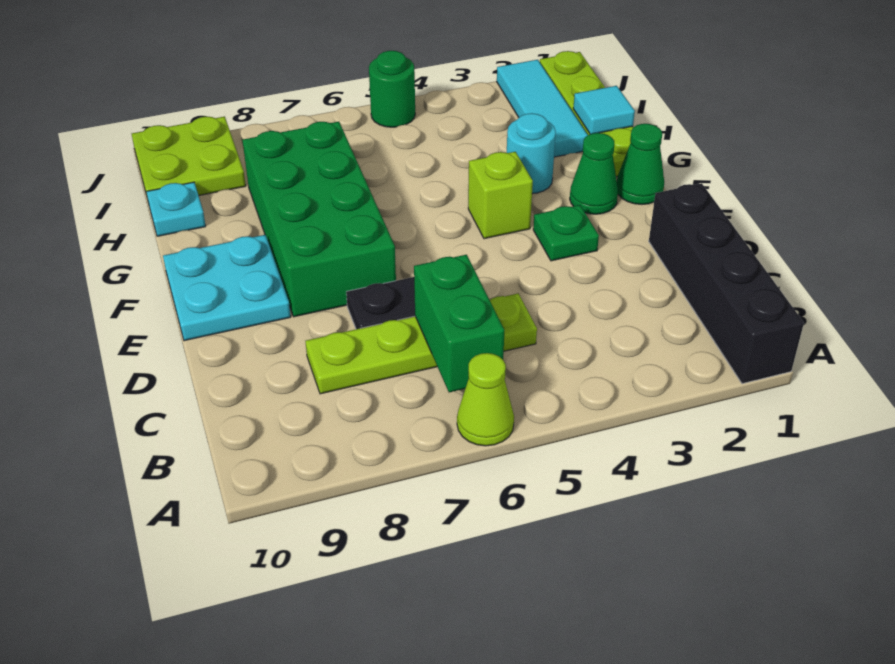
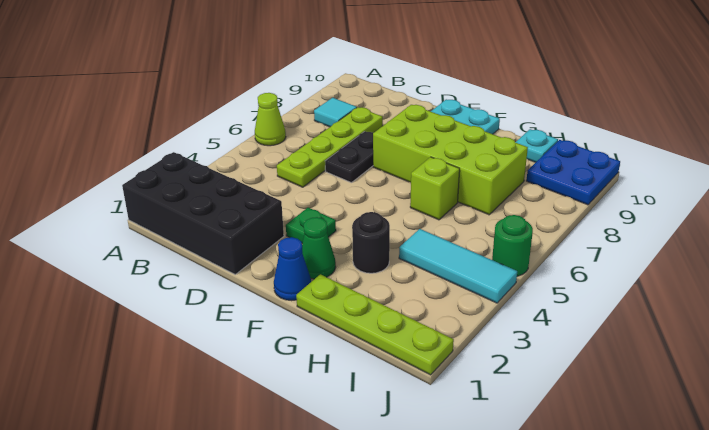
black brick A1:D1 level 1 -> black brick A1:D2 level 1
green brick B6:C6 level 2 -> none
green brick E7:H8 level 1 -> lime brick E7:H8 level 1
green cone F1 level 1 -> blue cone F1 level 1
lime brick F4 level 1 -> lime brick G6 level 1
cyan round brick G3 level 1 -> black round brick G3 level 1
cyan tile H1 level 2 -> cyan tile B8 level 1
cyan tile H2:J2 level 1 -> cyan tile H4:J4 level 1
lime plate I9:J10 level 1 -> blue plate I9:J10 level 1

